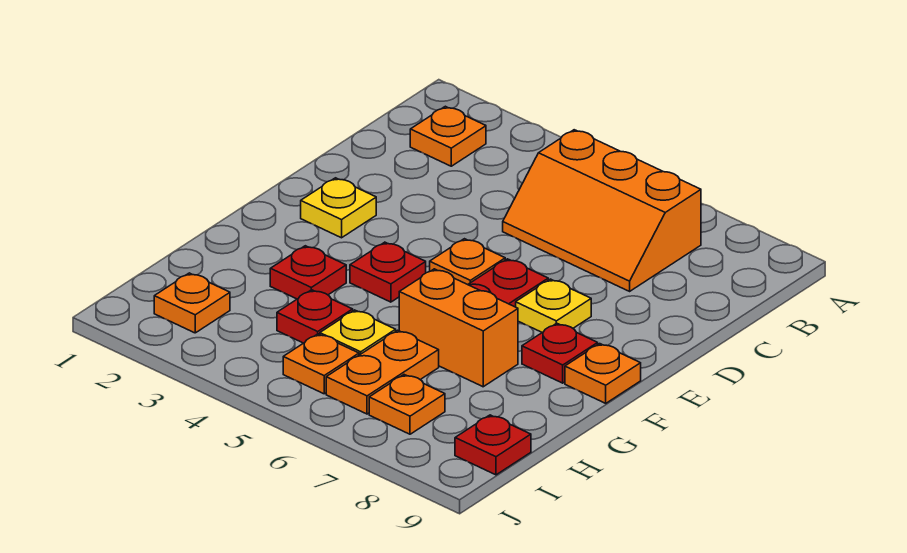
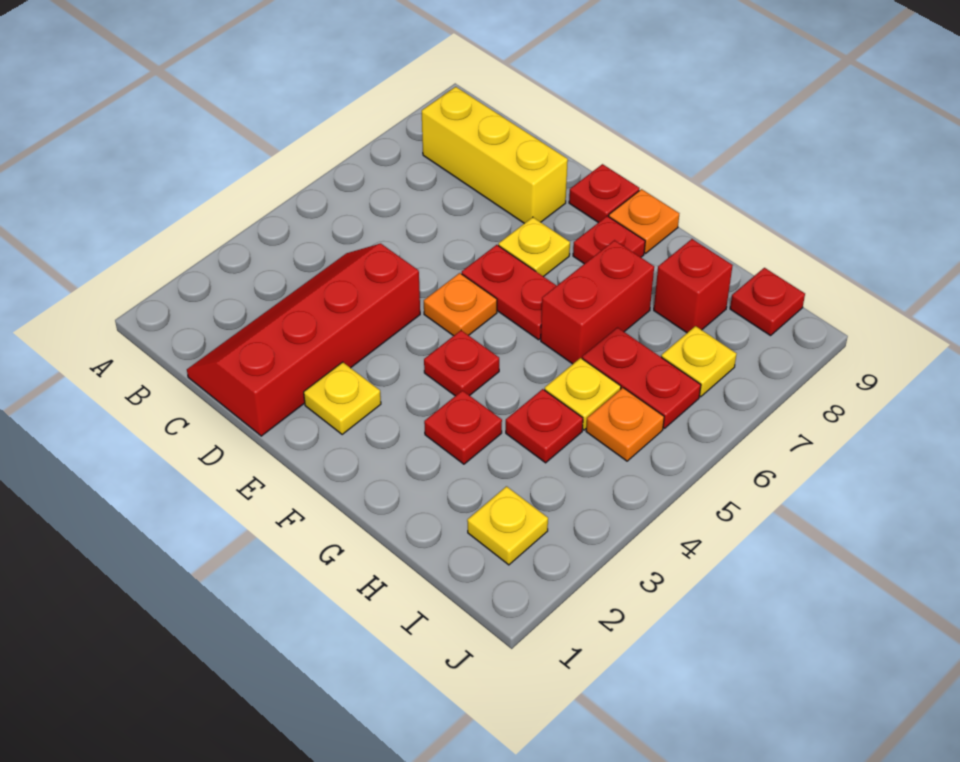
orange plate B2 level 1 -> none
orange slope B5:C7 level 1 top B -> none
none -> yellow brick B8:D8 level 1
none -> red slope C1:D4 level 1 top D
none -> red plate E9 level 1
orange brick G6:G7 level 1 -> red brick G6:G7 level 1
orange plate H6:I6 level 1 -> red plate H6:I6 level 1
none -> red brick H8 level 1
orange plate I2 level 1 -> yellow plate I2 level 1
orange plate I7 level 1 -> yellow plate I7 level 1

